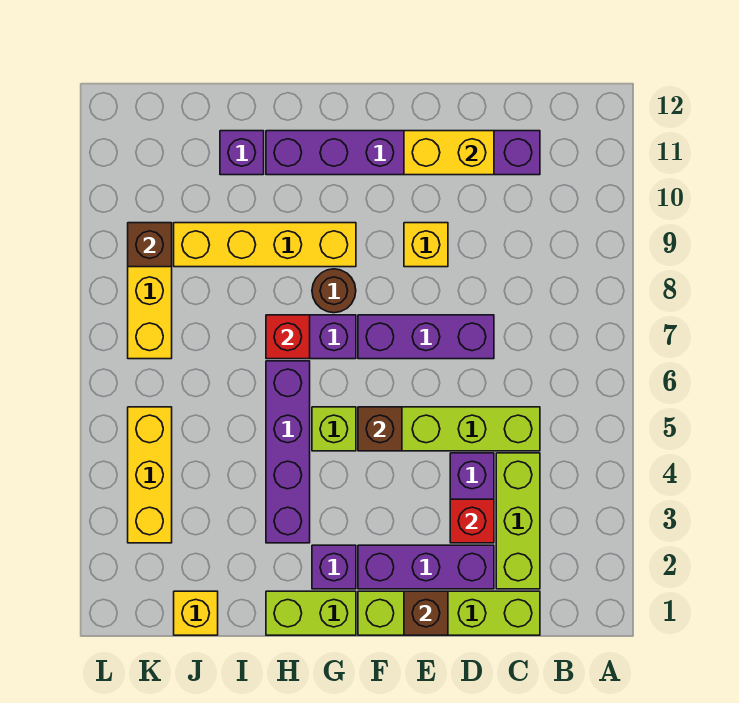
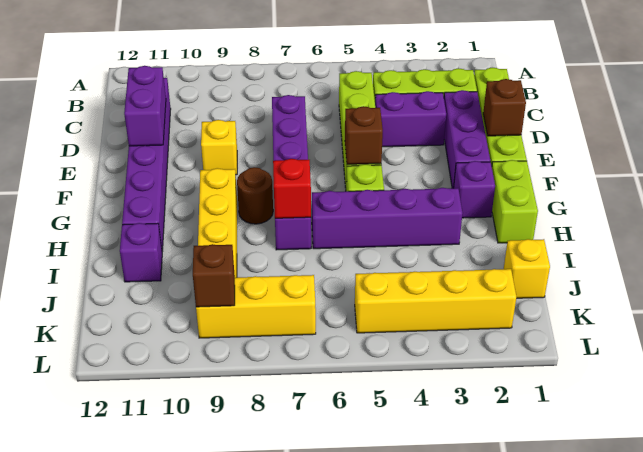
red brick D3 level 2 -> none
yellow brick D11:E11 level 2 -> purple brick D11:E11 level 2
yellow brick K3:K5 level 1 -> yellow brick K2:K5 level 1

